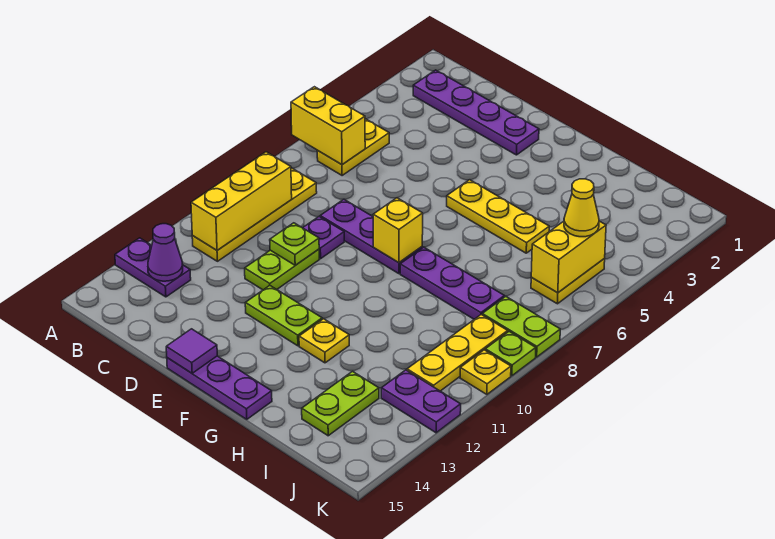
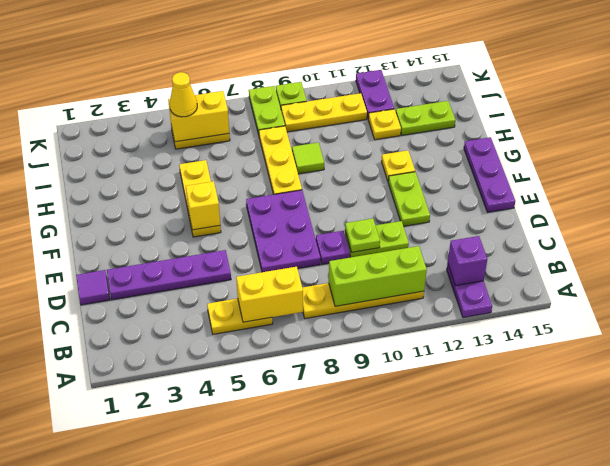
yellow brick A6:B6 level 2 -> yellow brick B6:B7 level 2
purple plate B2:E2 level 1 -> purple plate D2:D5 level 1
yellow brick B9:B11 level 2 -> lime brick B9:B11 level 2
purple cone B13 level 2 -> purple brick B13 level 2
purple plate D8:F8 level 1 -> purple plate D7:F8 level 1
purple tile E15 level 2 -> purple tile D1 level 1
yellow brick F8 level 2 -> yellow brick F5 level 2
purple plate G8:I8 level 1 -> yellow plate G8:I8 level 1
none -> lime tile H9 level 1
yellow plate K10 level 1 -> yellow plate I12 level 1

